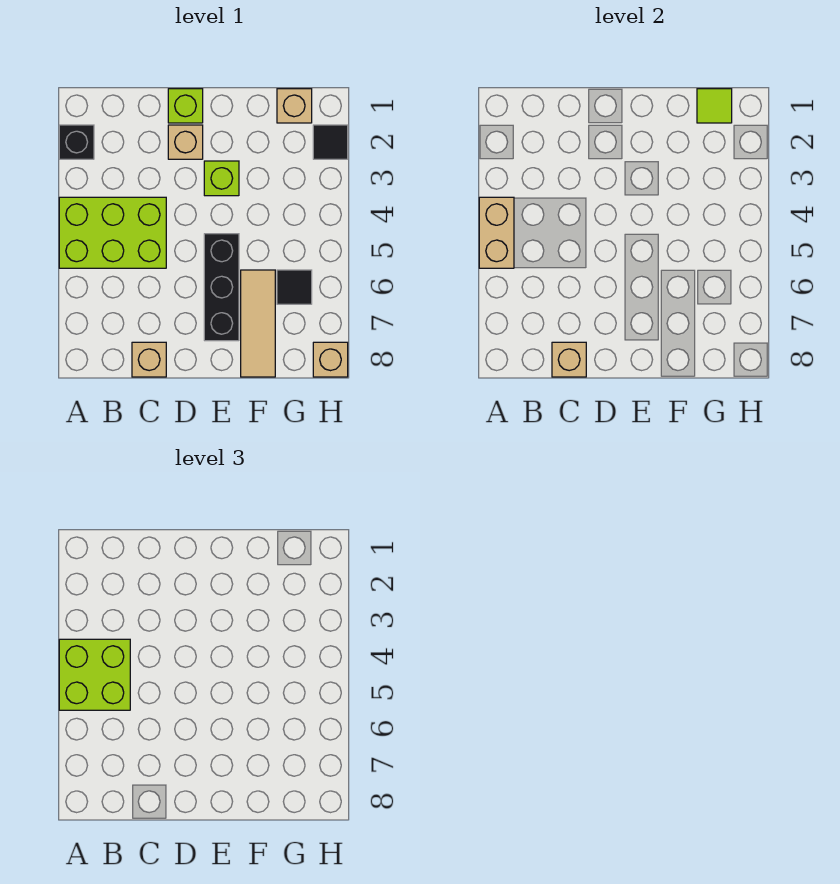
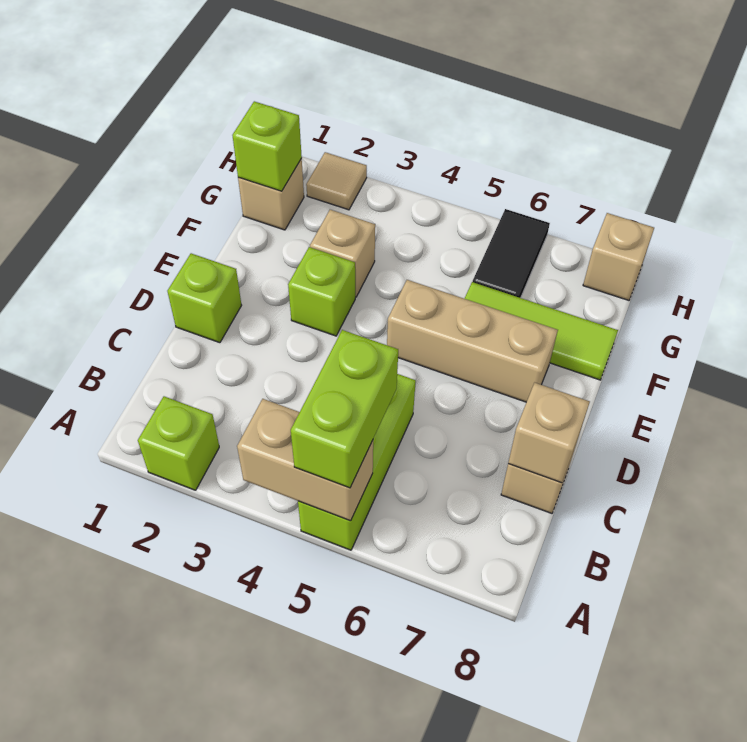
black brick A2 level 1 -> lime brick A2 level 1
lime brick A4:C5 level 1 -> lime brick A5:C5 level 1
lime brick A4:B5 level 3 -> lime brick A5:B5 level 3
tan brick D2 level 1 -> tan brick F3 level 1
black brick E5:E7 level 1 -> tan brick E5:E7 level 1
tan tile F6:F8 level 1 -> lime tile F6:F8 level 1
lime tile G1 level 2 -> lime brick G1 level 2
black tile G6 level 1 -> black tile G6:H6 level 1
black tile H2 level 1 -> tan tile H2 level 1

